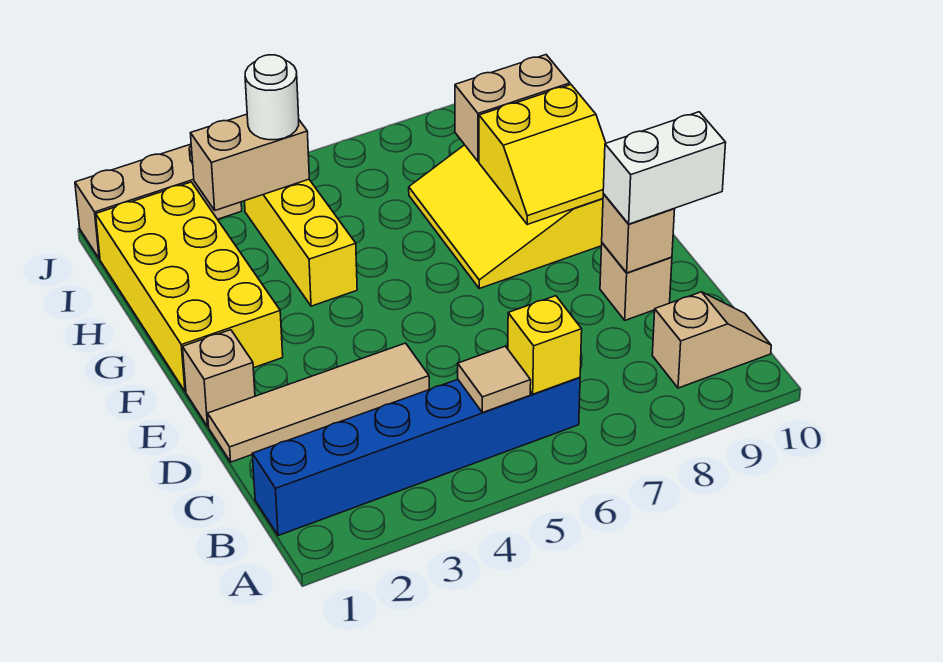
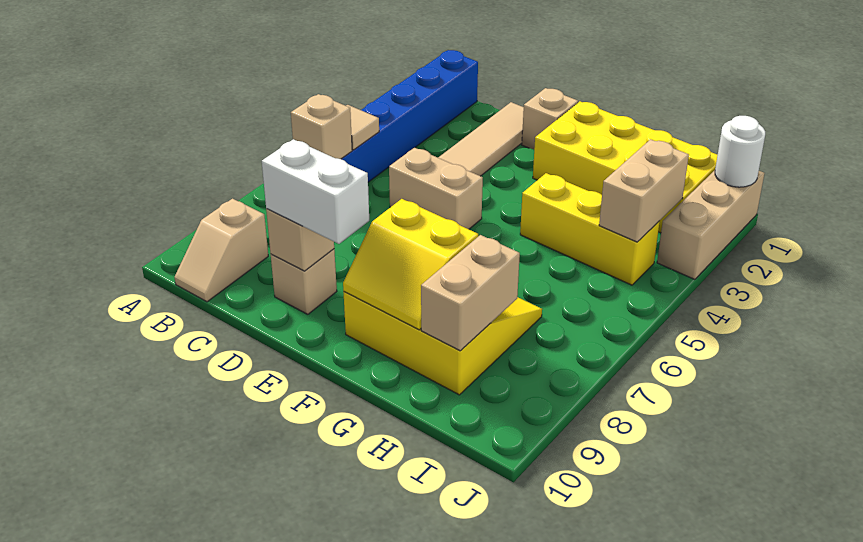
yellow brick B6 level 2 -> tan brick B6 level 2
none -> tan brick D5:E5 level 1
white brick D9:D10 level 3 -> white brick D9:E9 level 3
yellow slope F8:G9 level 2 top G -> yellow slope F8:G9 level 2 top 8
white round brick I4 level 3 -> white round brick J1 level 2

